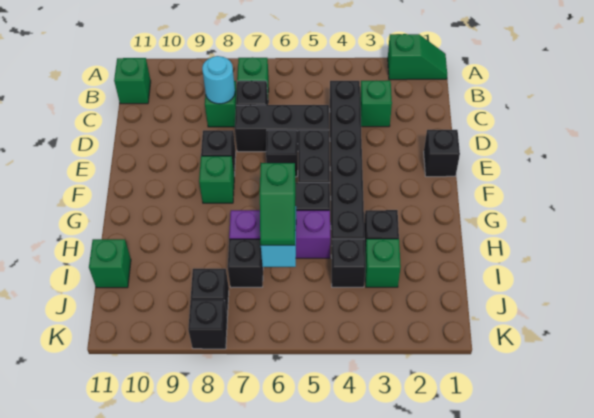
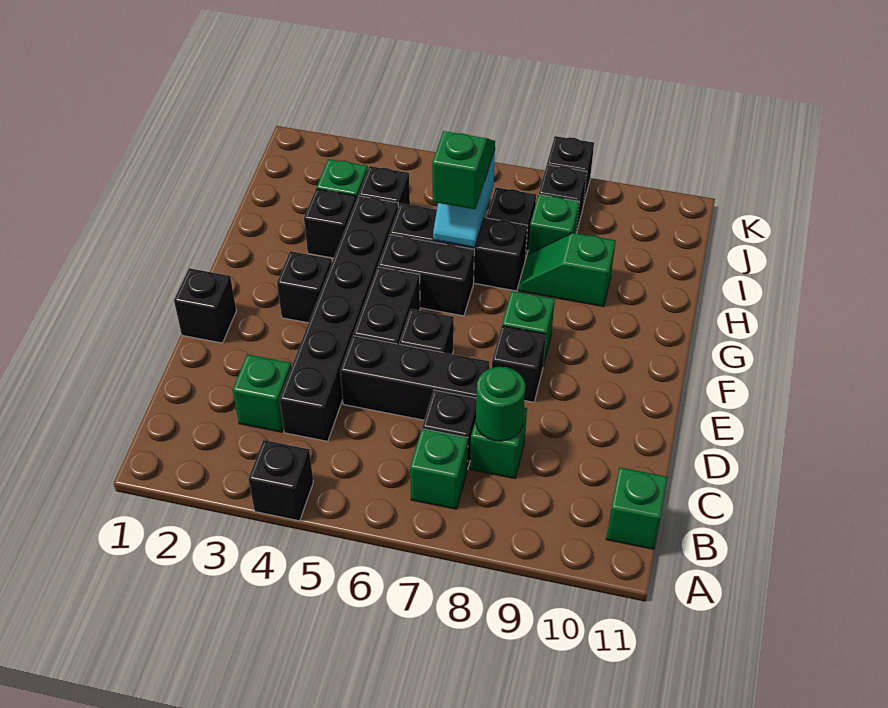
green slope A1:A2 level 1 top 2 -> green slope H8:H9 level 1 top 9
none -> black brick A4 level 1
cyan round brick C8 level 2 -> green round brick C8 level 2
none -> black brick F3 level 1
purple brick H5:H7 level 1 -> black brick H5:H7 level 1
green brick I11 level 1 -> green brick I8 level 1

